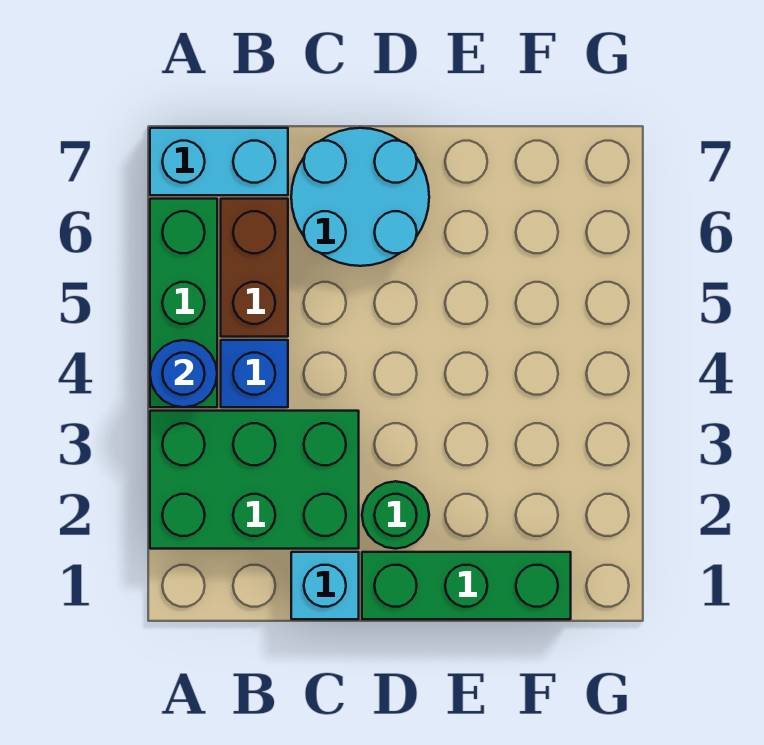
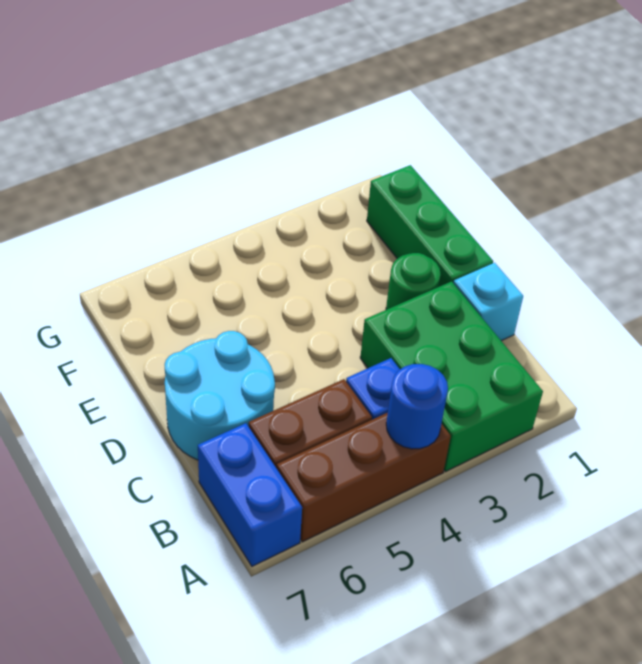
green brick A4:A6 level 1 -> brown brick A4:A6 level 1
cyan brick A7:B7 level 1 -> blue brick A7:B7 level 1

